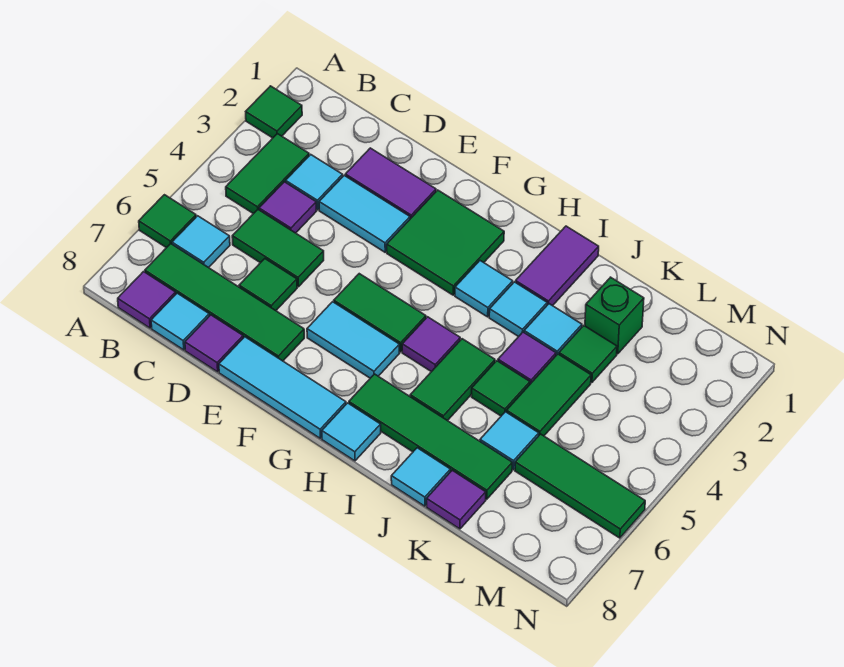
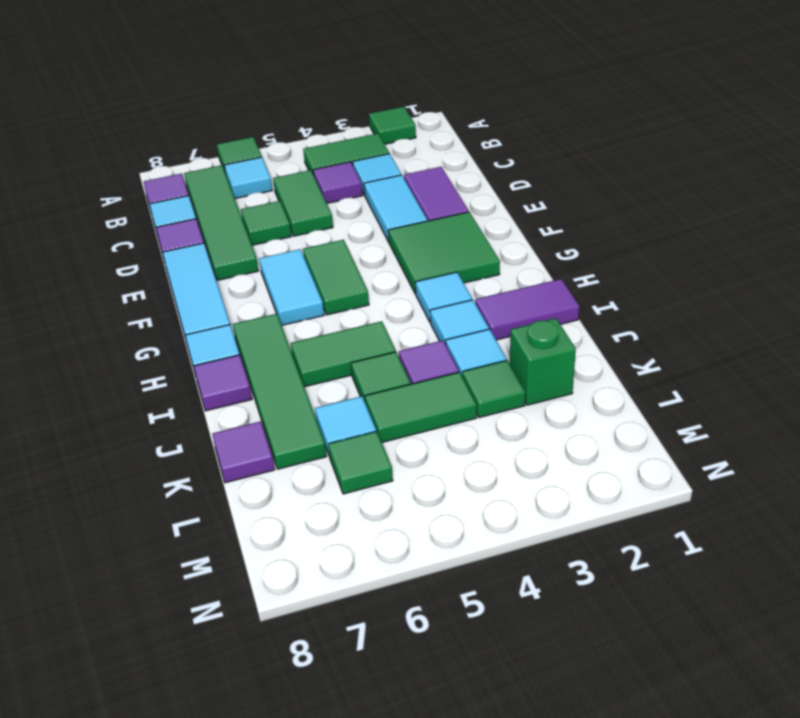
purple tile H5 level 1 -> purple tile I8 level 1
cyan tile J8 level 1 -> none
green tile L6:N6 level 1 -> green tile L6 level 1

